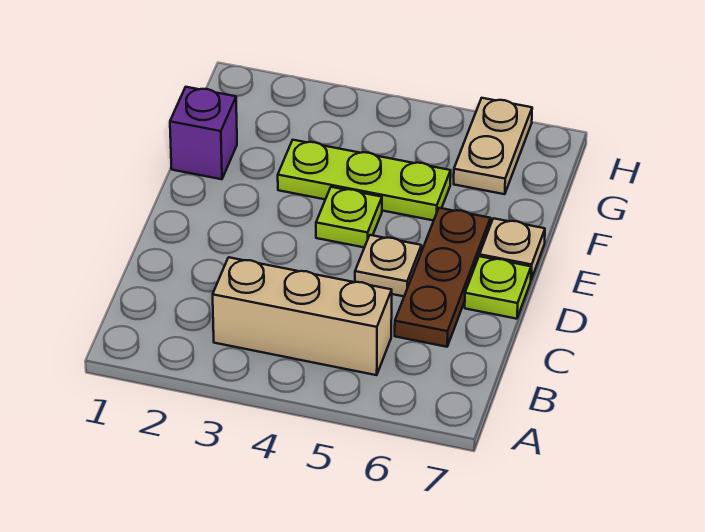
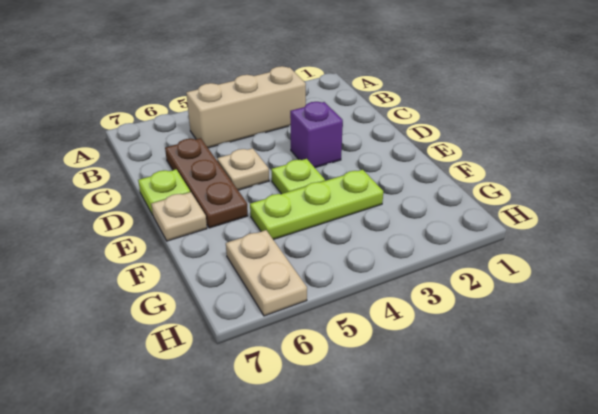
purple brick F1 level 1 -> purple brick D3 level 1

